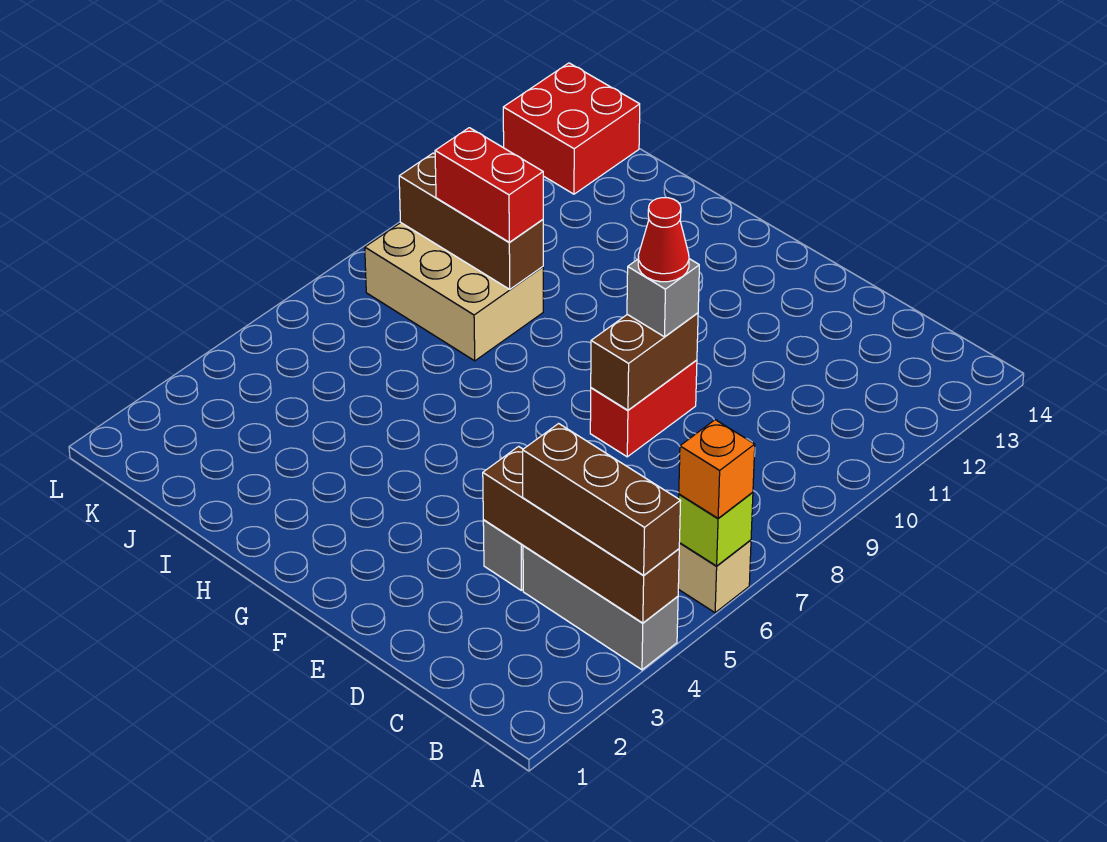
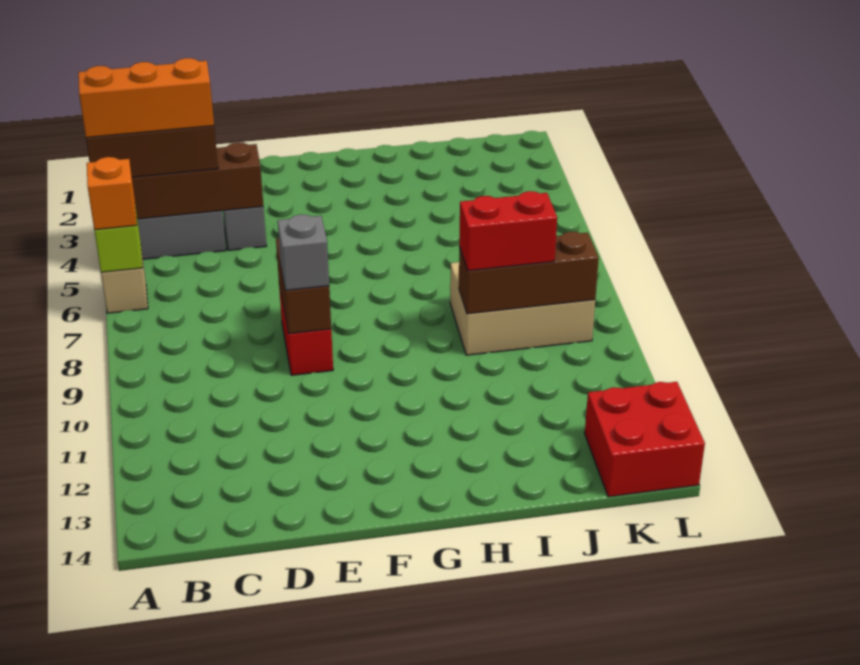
none -> orange brick A4:C4 level 4
red cone E9 level 4 -> none

